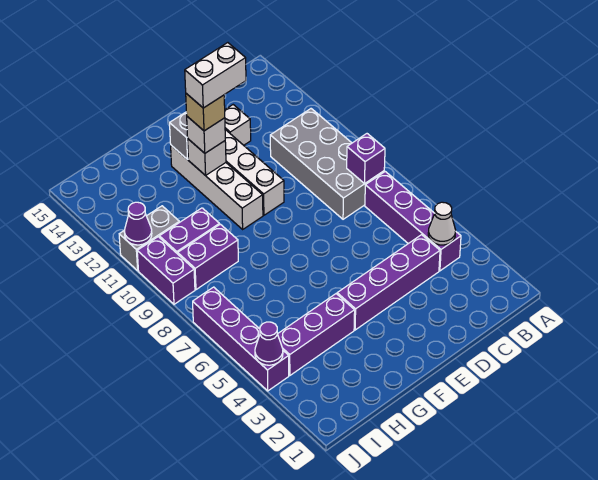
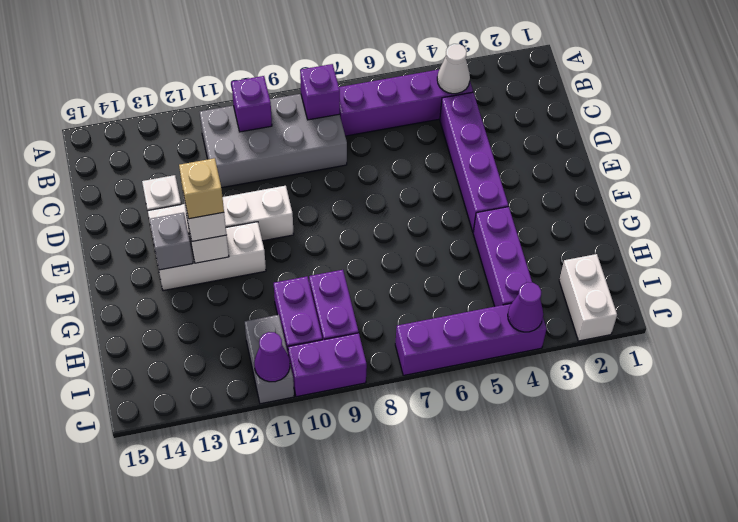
none -> purple brick B10 level 2
white brick E12:F12 level 5 -> white brick I2:J2 level 1
white brick F10:F13 level 1 -> white brick F11:F13 level 1

